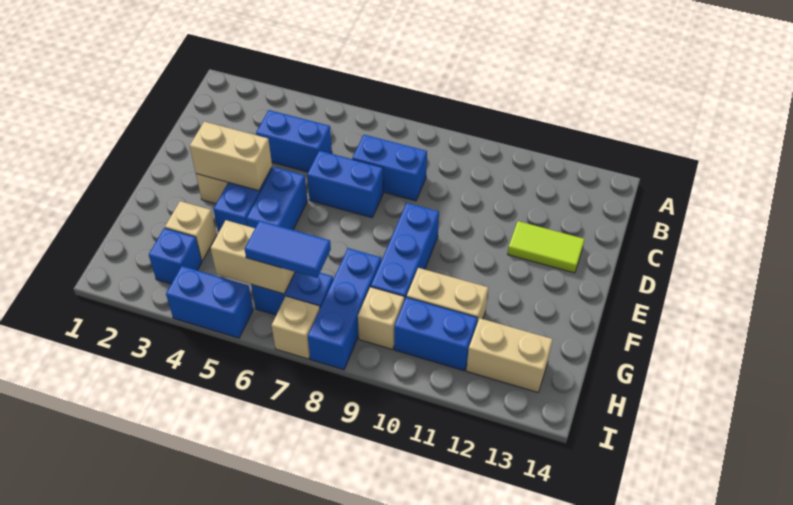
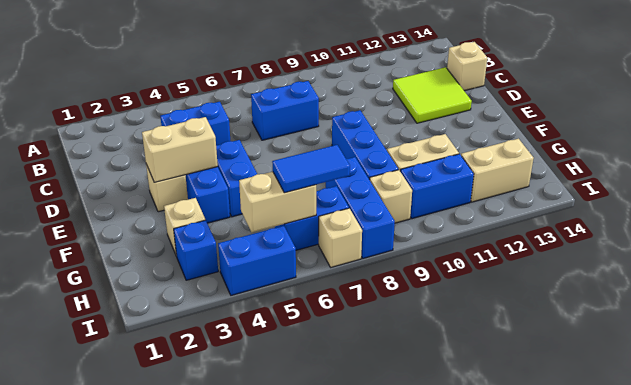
none -> tan brick C14 level 1
blue brick D6:D7 level 1 -> none
lime tile D12:D13 level 1 -> lime tile C12:D13 level 1

